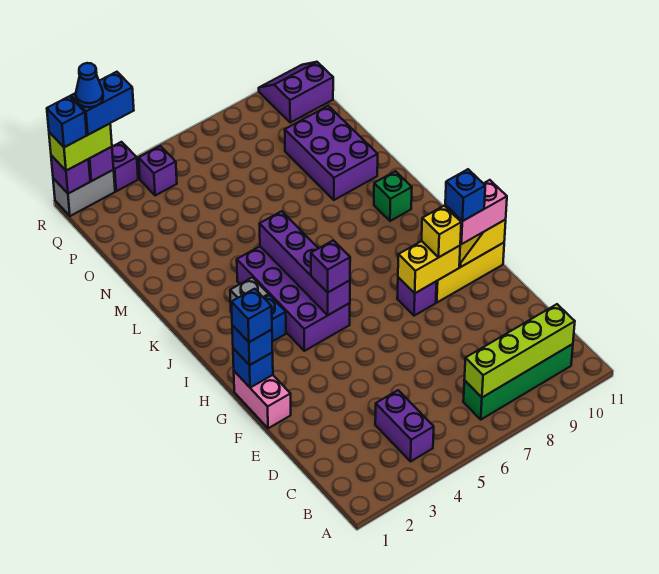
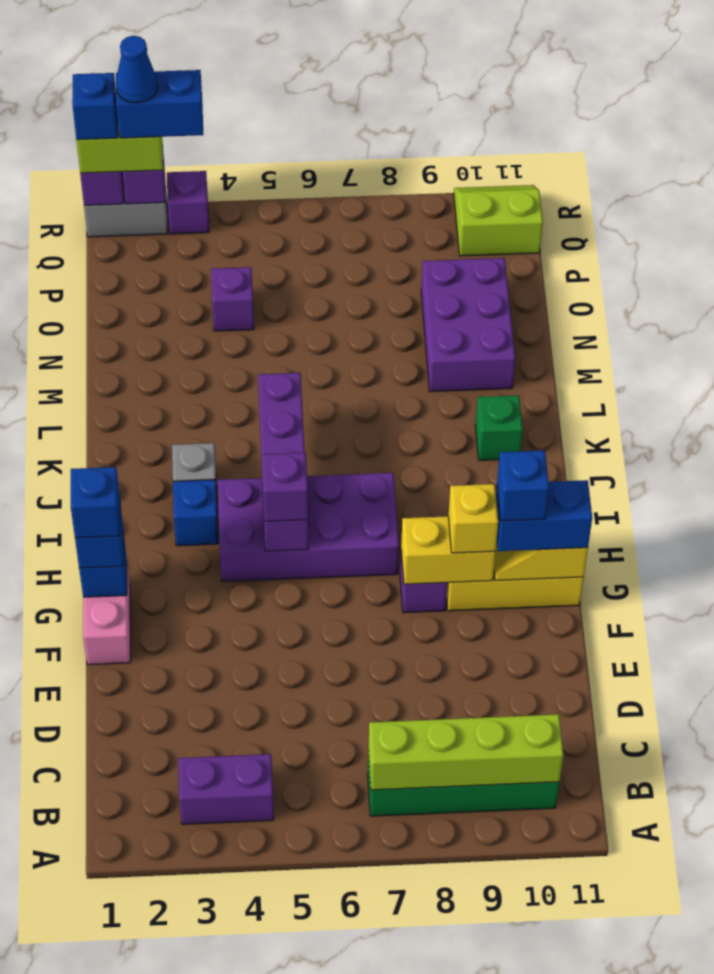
purple brick B4:C4 level 1 -> purple brick B3:B4 level 1
pink brick G10:G11 level 3 -> blue brick G10:G11 level 3
purple brick H4:K5 level 1 -> purple brick H4:I7 level 1
purple brick Q4 level 1 -> purple brick O4 level 1
purple slope Q10:R11 level 1 top Q -> lime slope Q10:R11 level 1 top Q

